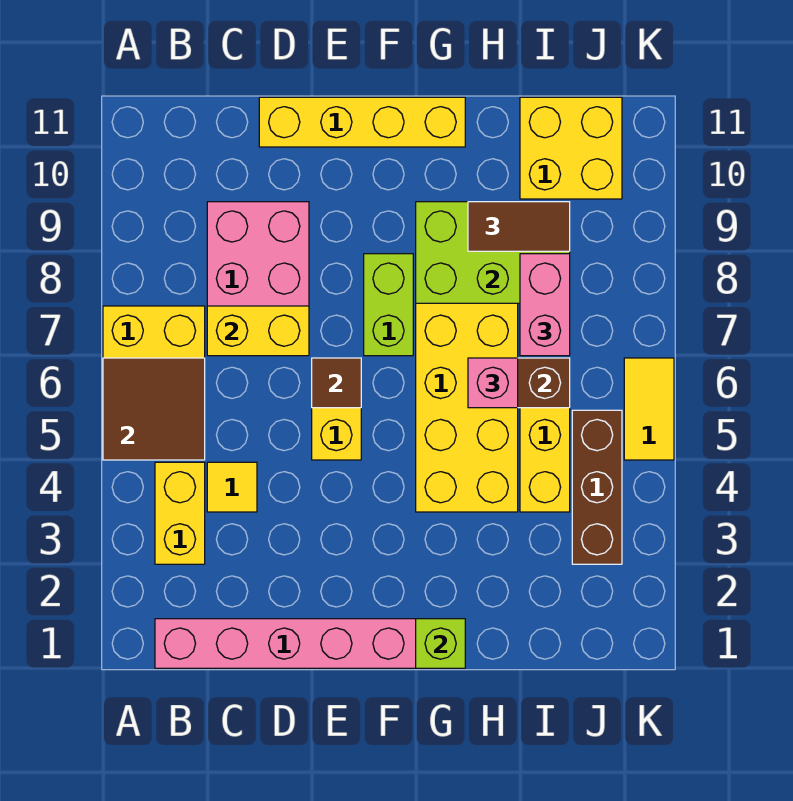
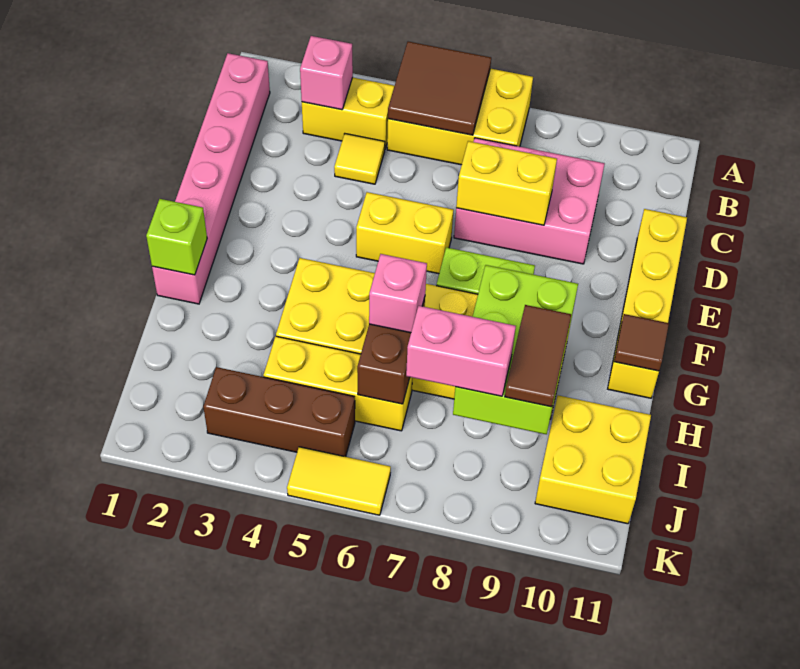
none -> pink brick B3 level 2
yellow brick C7:D7 level 2 -> yellow brick D7:D8 level 2
brown tile E6 level 2 -> brown tile G11 level 2

